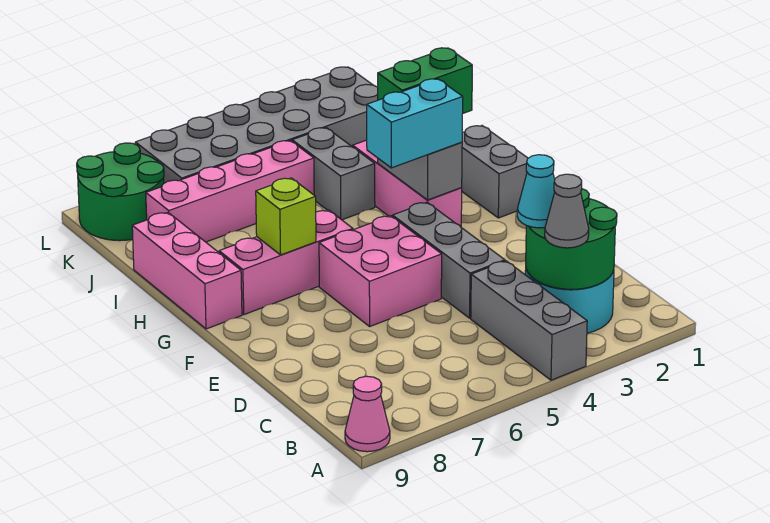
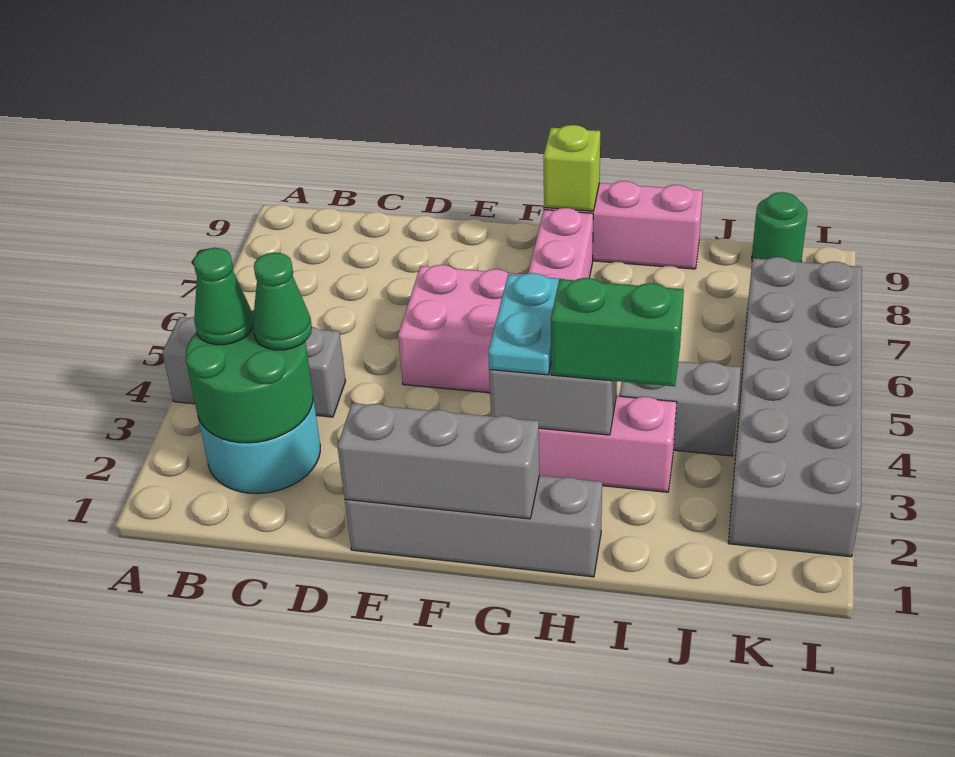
pink cone A9 level 1 -> none
grey cone B3 level 3 -> green cone B3 level 3
cyan cone C3 level 3 -> green cone C3 level 3
grey brick D4:F4 level 1 -> grey brick E1:G1 level 2
grey brick G1:H1 level 1 -> grey brick E1:H1 level 1
cyan brick G3:G4 level 3 -> cyan plate G3:G4 level 3
lime brick G7 level 2 -> lime brick G9 level 2
green brick H2:H3 level 3 -> green brick H3:I3 level 3
pink brick J5:J8 level 1 -> none
green round brick K8:L9 level 1 -> green round brick K9 level 1

